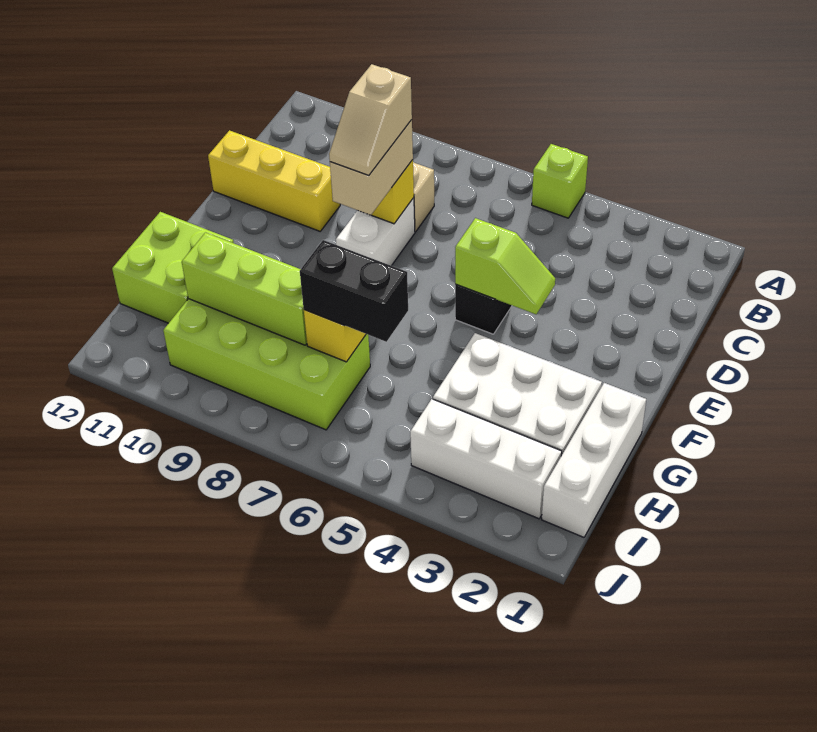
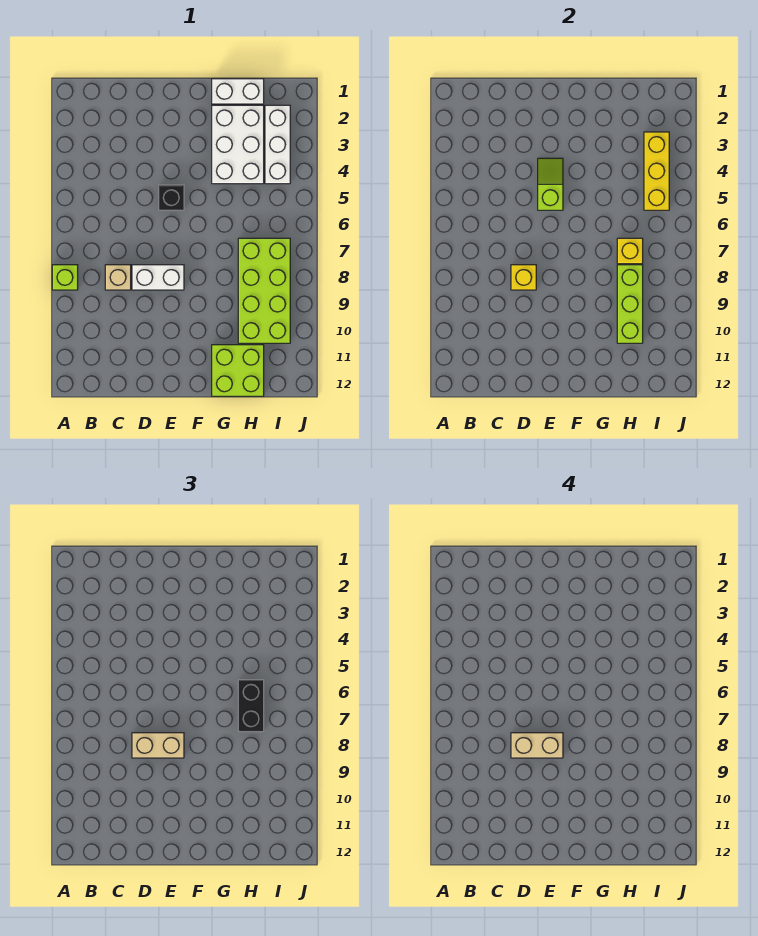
lime brick A5 level 1 -> lime brick A8 level 1
tan slope D8:E8 level 4 top D -> tan brick D8:E8 level 4
yellow brick D10:D12 level 1 -> yellow brick I3:I5 level 2
white brick G1:I1 level 1 -> white brick G1:H1 level 1

